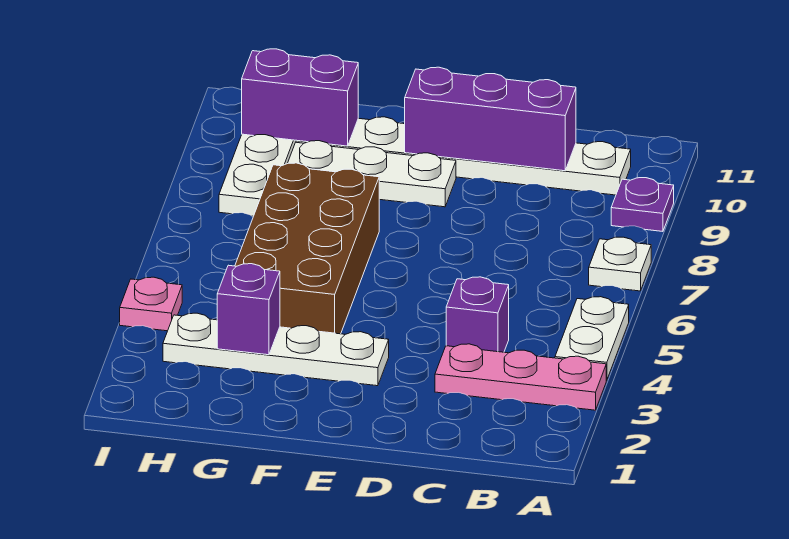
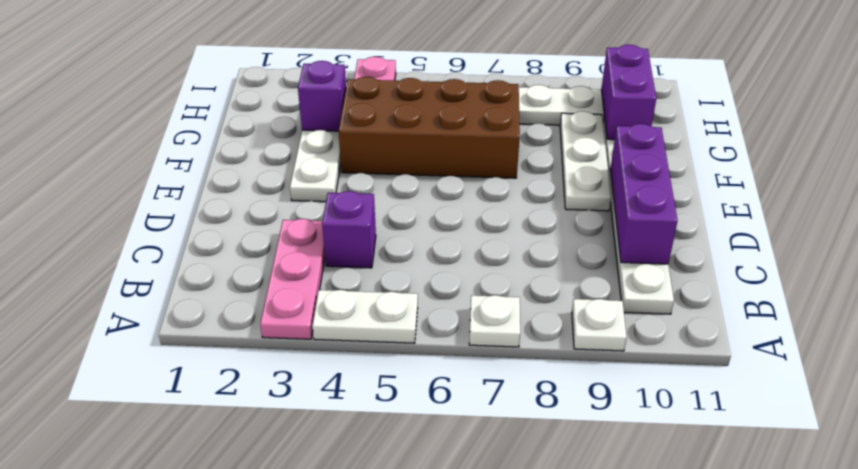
purple plate A9 level 1 -> white plate A9 level 1

